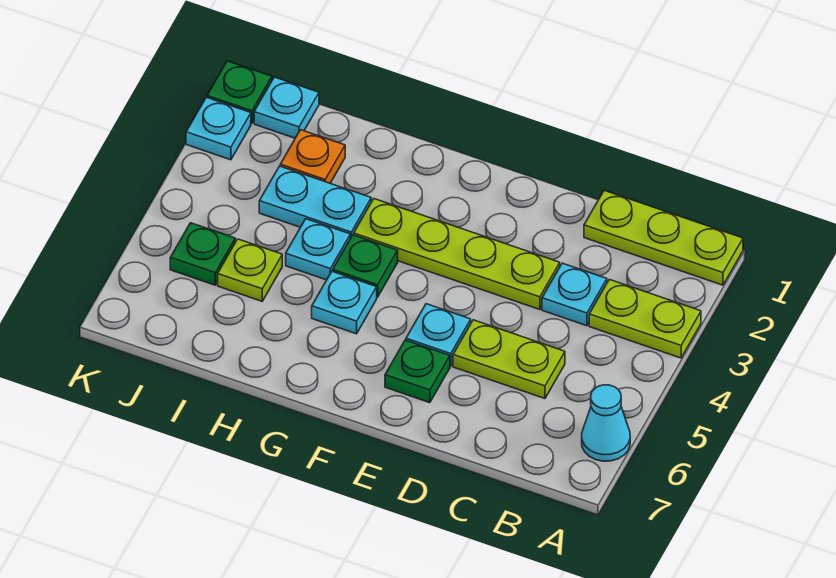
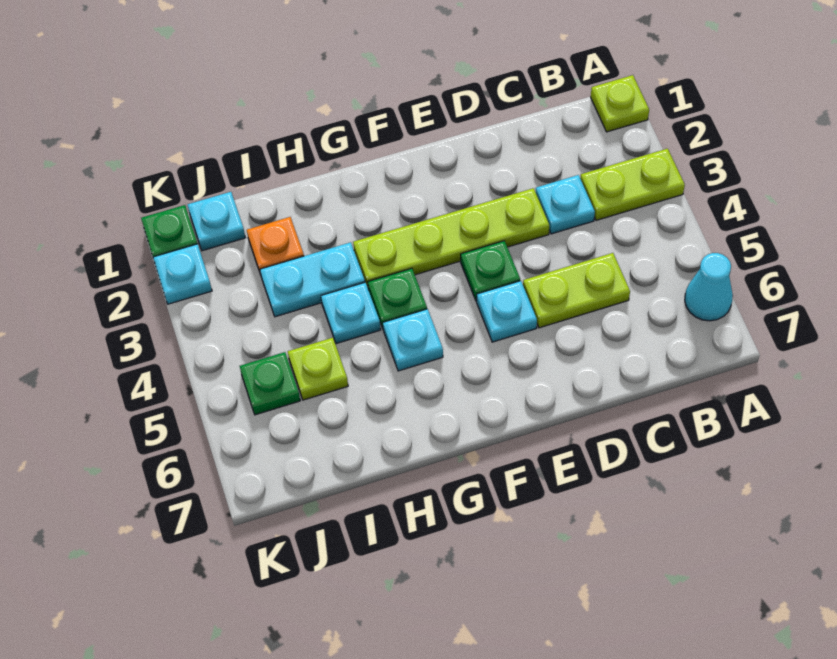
lime plate A1:C1 level 1 -> lime plate A1 level 1
green plate E6 level 1 -> green plate E4 level 1

